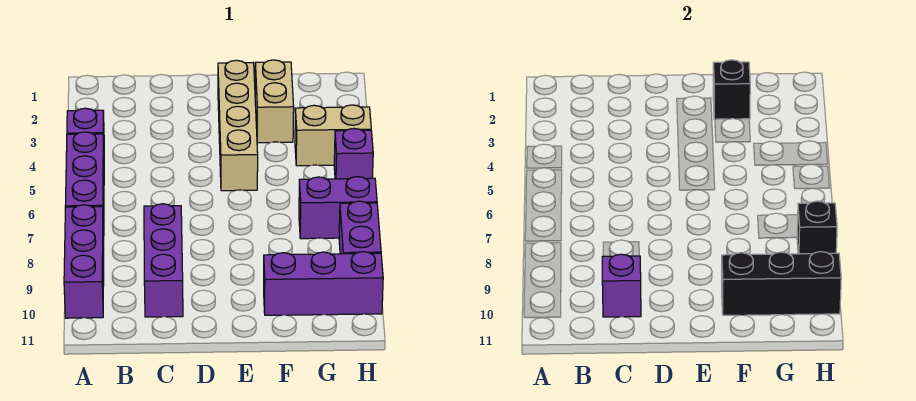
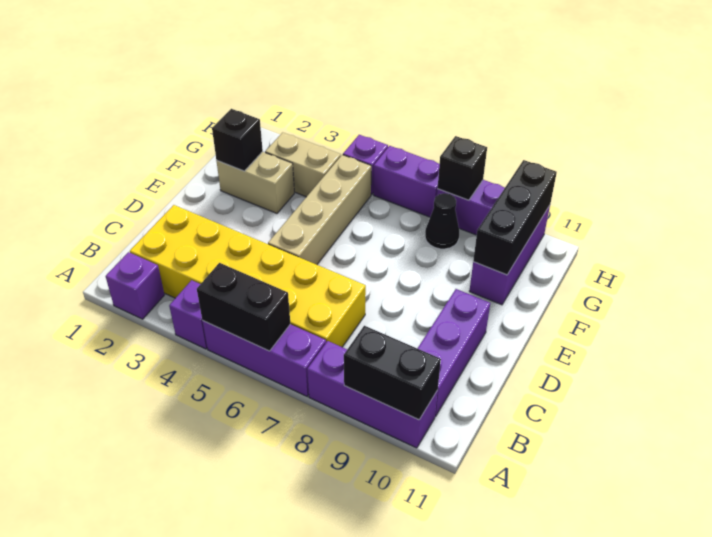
none -> black brick A5:A6 level 2
none -> black brick A9:A10 level 2
none -> yellow brick B2:C7 level 1
purple brick C8:C10 level 1 -> purple brick B10:D10 level 1
purple brick C10 level 2 -> purple brick A2 level 1
tan brick E2:E5 level 1 -> tan brick D5:G5 level 1
tan brick G4:H4 level 1 -> tan brick G3:G4 level 1
purple brick G7:H7 level 1 -> purple brick H6:H7 level 1
none -> black cone G8 level 1

